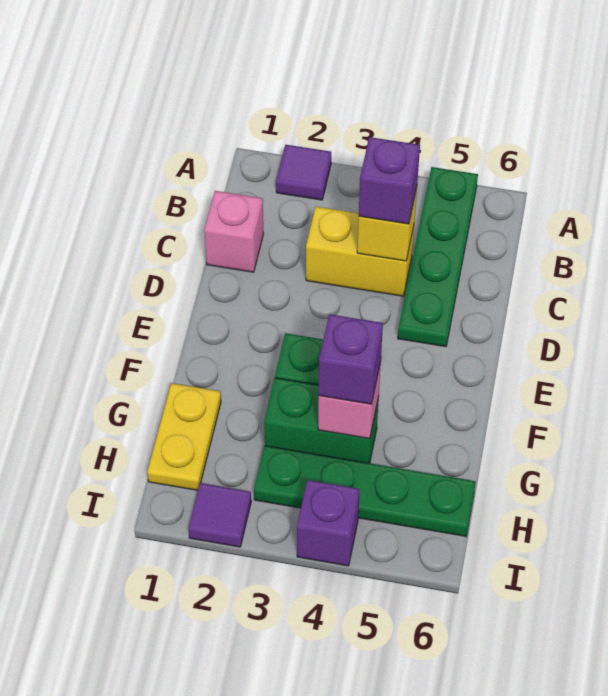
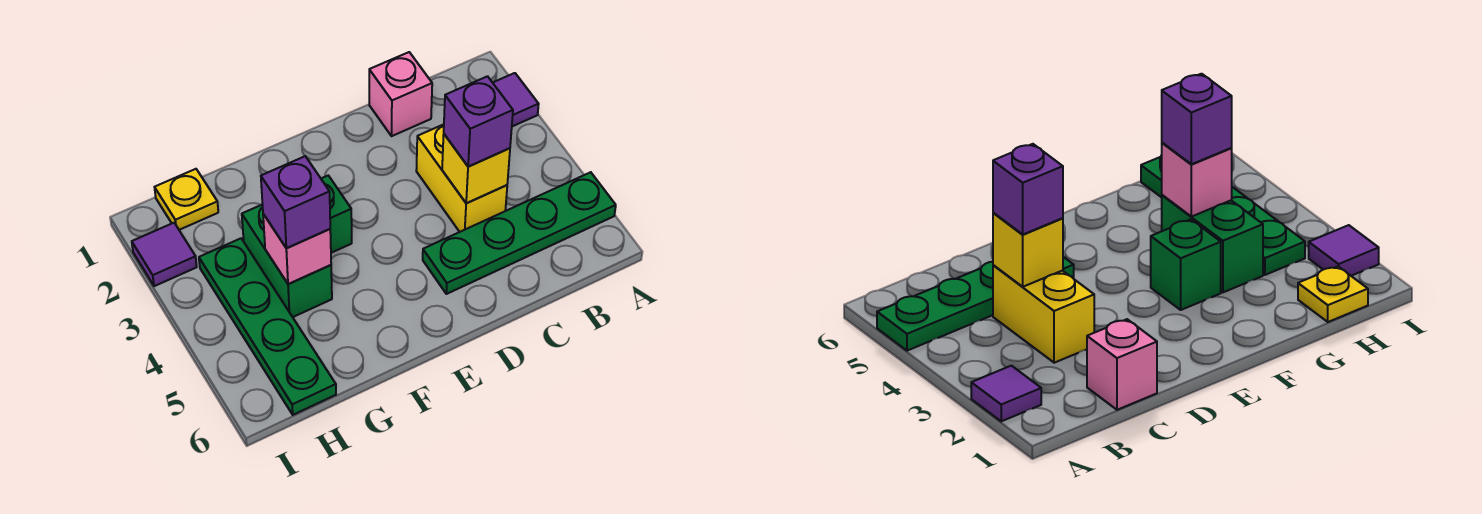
yellow plate G1:H1 level 1 -> yellow plate H1 level 1
purple brick I4 level 1 -> none

